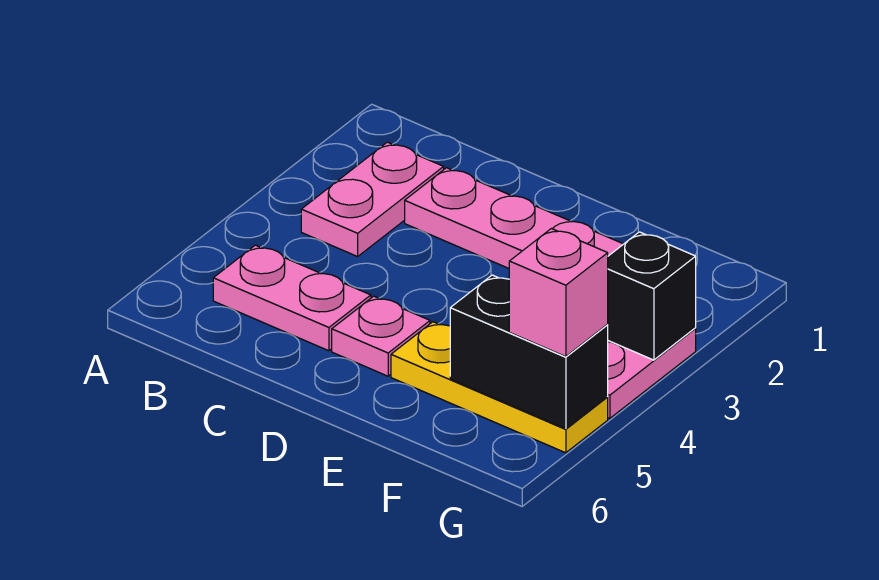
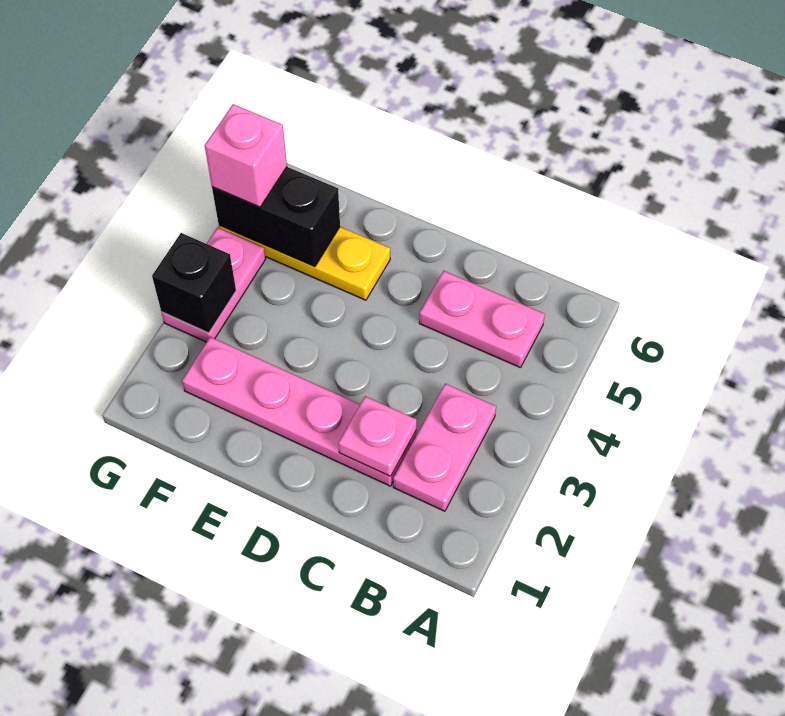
pink plate D5 level 1 -> pink plate C2 level 2

